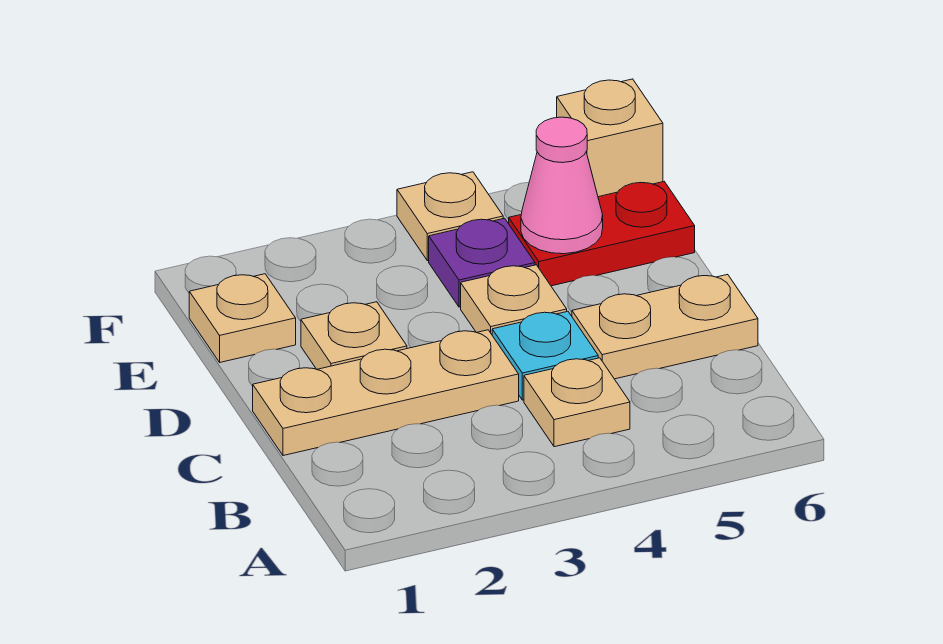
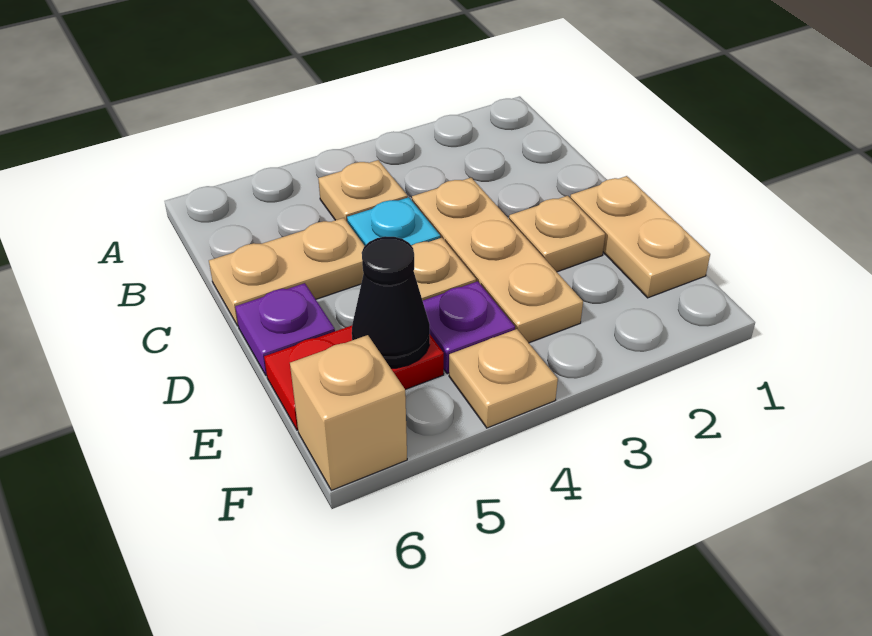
tan plate C1:C3 level 1 -> tan plate C3:E3 level 1
none -> purple plate D6 level 1
tan plate E1 level 1 -> tan plate D1:E1 level 1
pink cone E5 level 2 -> black cone E5 level 2

